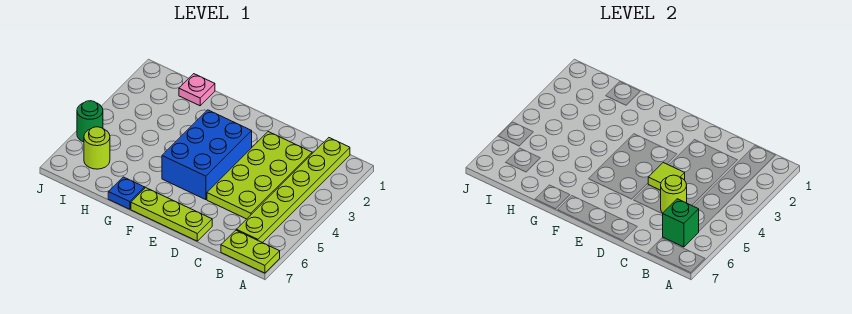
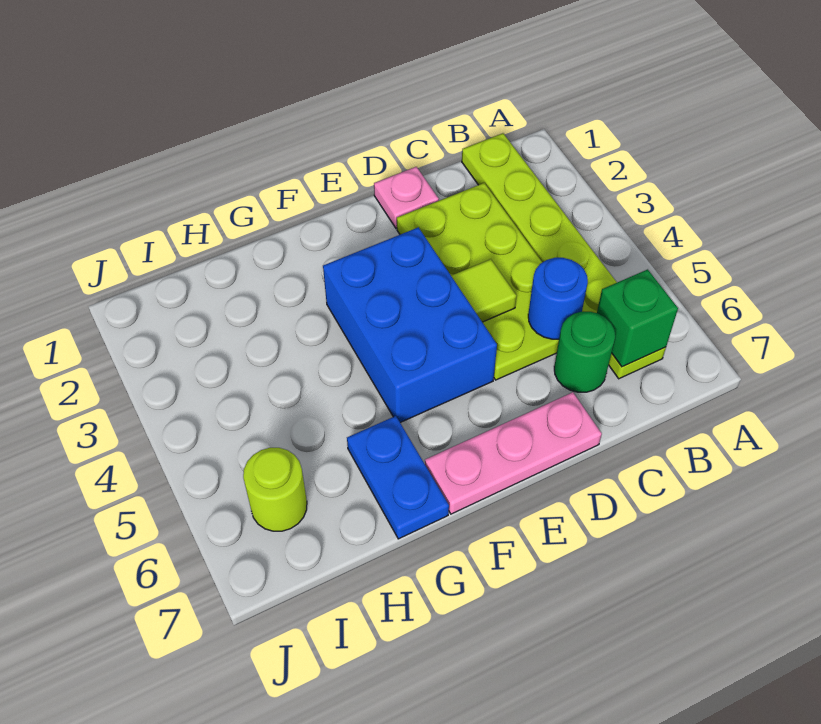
lime plate A7:B7 level 1 -> none
lime round brick C5 level 2 -> blue round brick C5 level 2
lime plate D7:F7 level 1 -> pink plate D7:F7 level 1
blue plate G7 level 1 -> blue plate G6:G7 level 1
pink plate H1 level 1 -> pink plate D1 level 1
green round brick J5 level 1 -> green round brick C6 level 1

